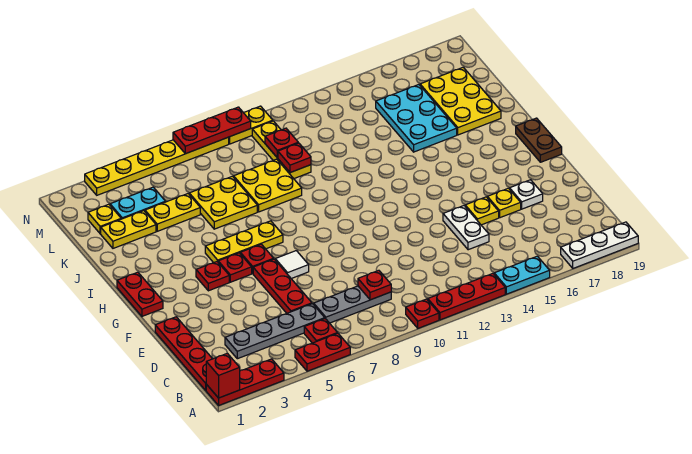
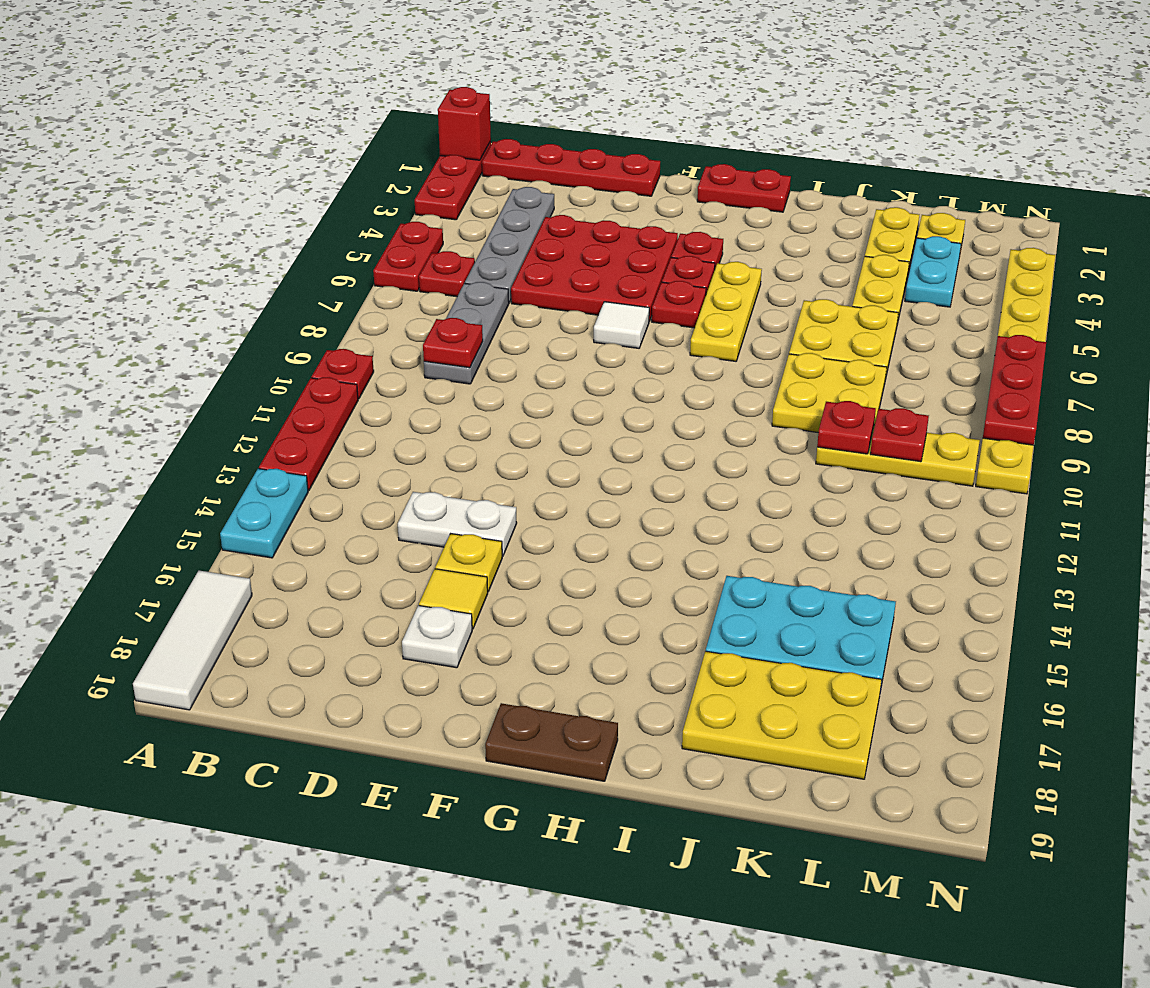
white plate A17:A19 level 1 -> white tile A17:A19 level 1
red plate D6:F6 level 1 -> red plate D4:F6 level 1
yellow plate E16 level 1 -> yellow tile E16 level 1

